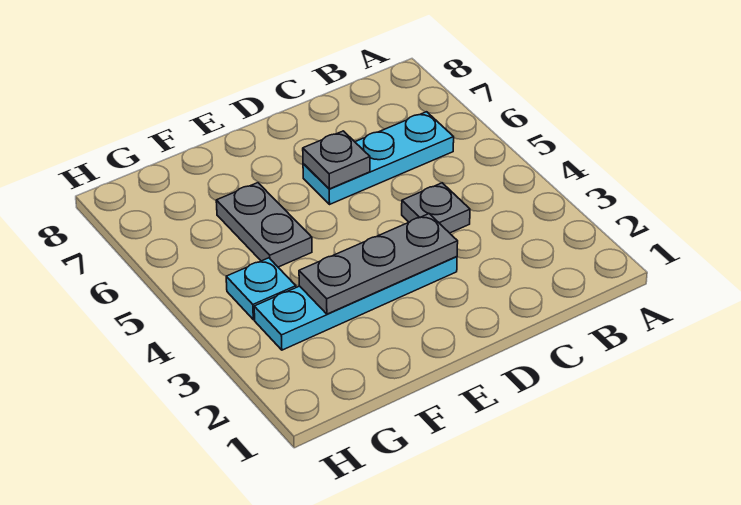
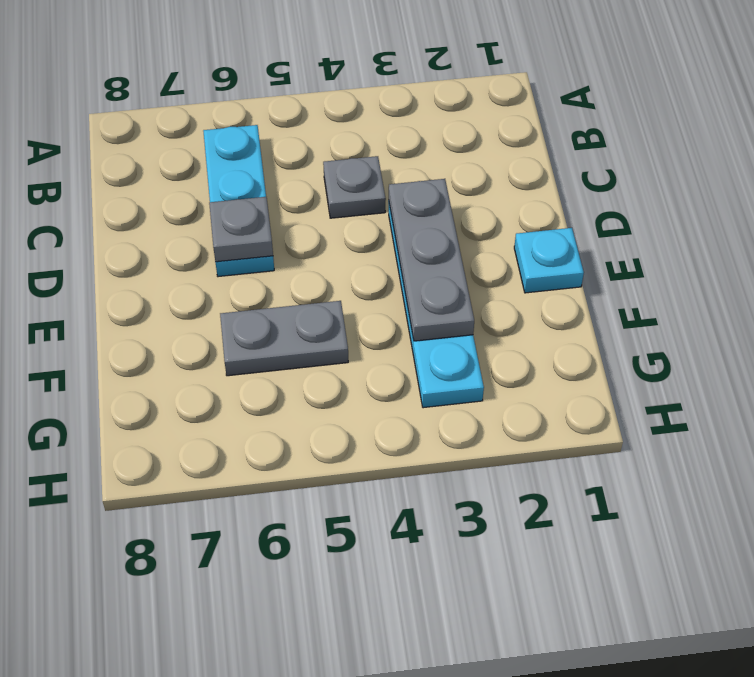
cyan plate G4 level 1 -> cyan plate E1 level 1

